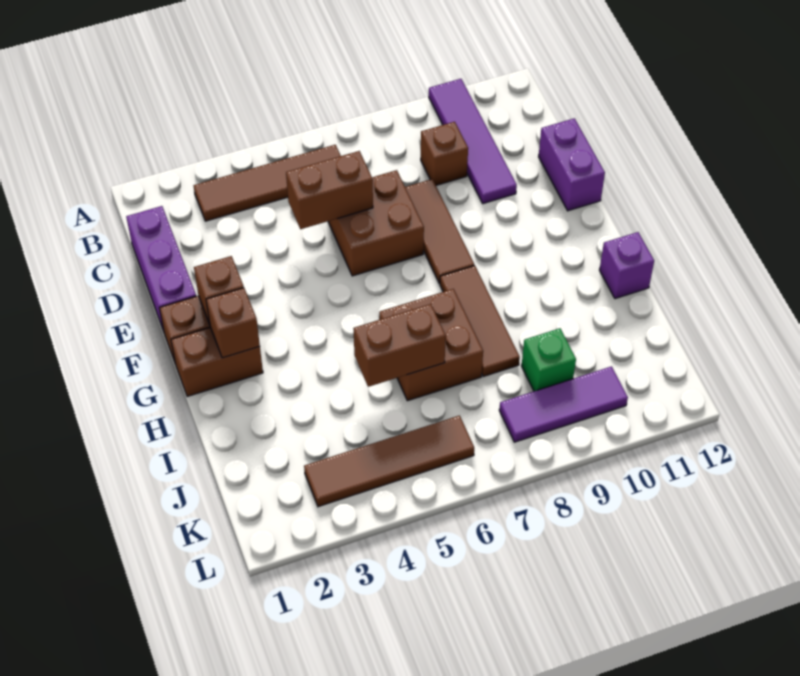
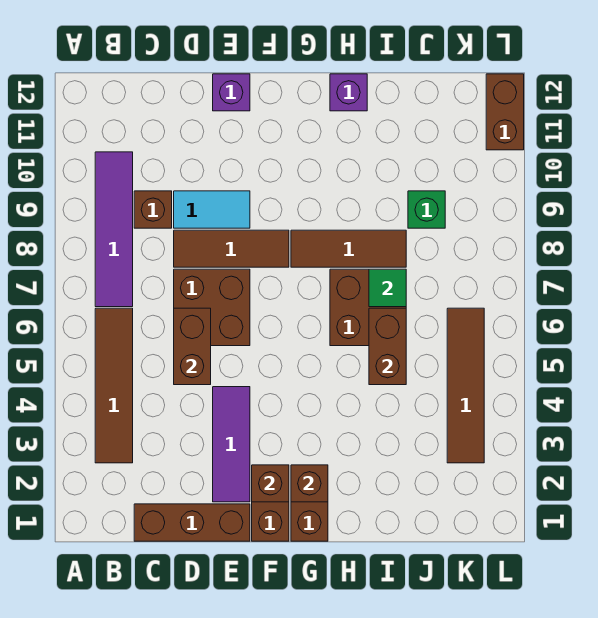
purple tile A10:D10 level 1 -> purple tile B7:B10 level 1
purple brick C1:E1 level 1 -> brown brick C1:E1 level 1
none -> cyan tile D9:E9 level 1
purple brick D12:E12 level 1 -> purple brick E12 level 1
none -> green tile I7 level 2
purple tile K8:K10 level 1 -> purple tile E2:E4 level 1
none -> brown brick L11:L12 level 1

